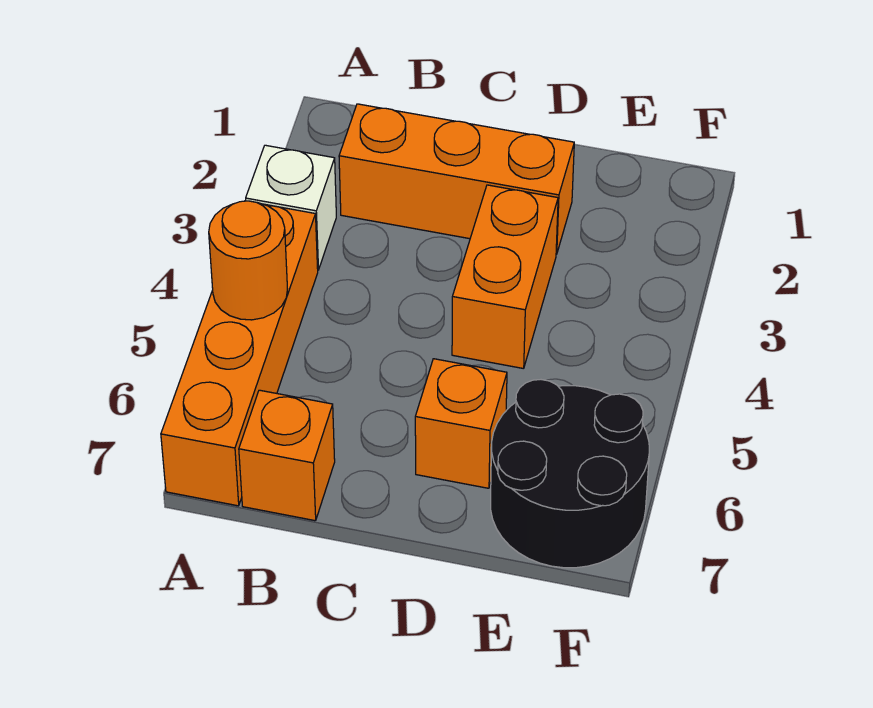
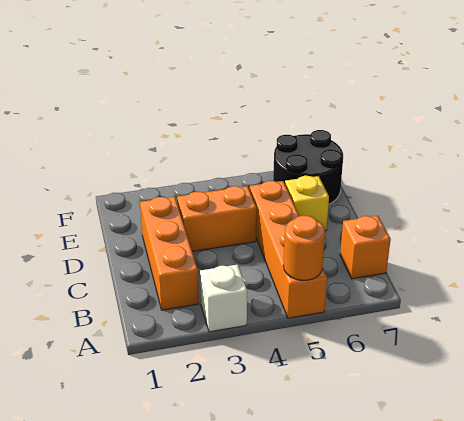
orange brick A4:A7 level 1 -> orange brick A5:D5 level 1
orange brick D6 level 1 -> yellow brick D6 level 1

